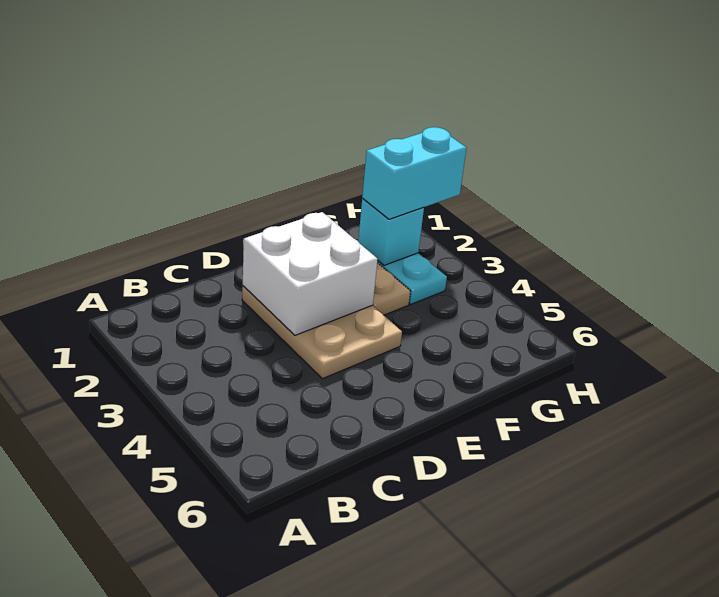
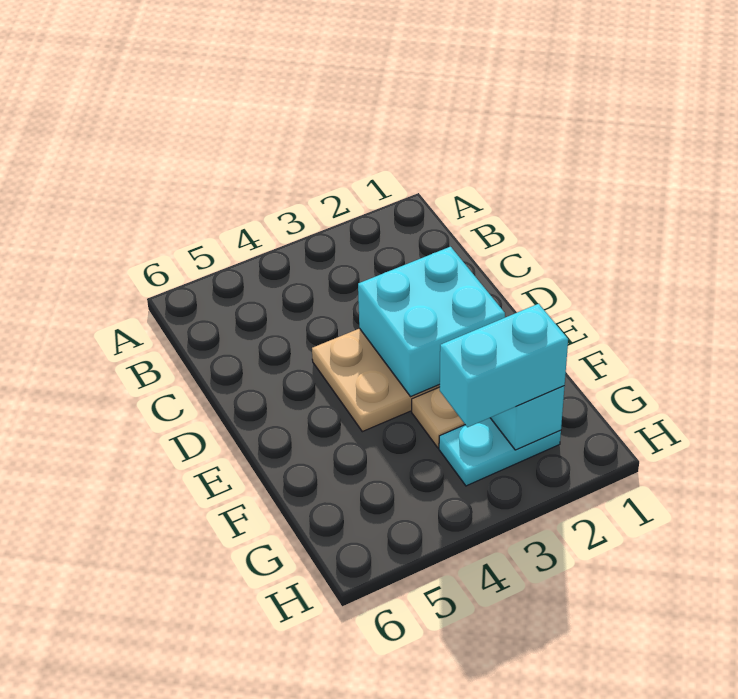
white brick D2:E3 level 2 -> cyan brick D2:E3 level 2
cyan brick G2:H2 level 3 -> cyan brick G2:G3 level 3

